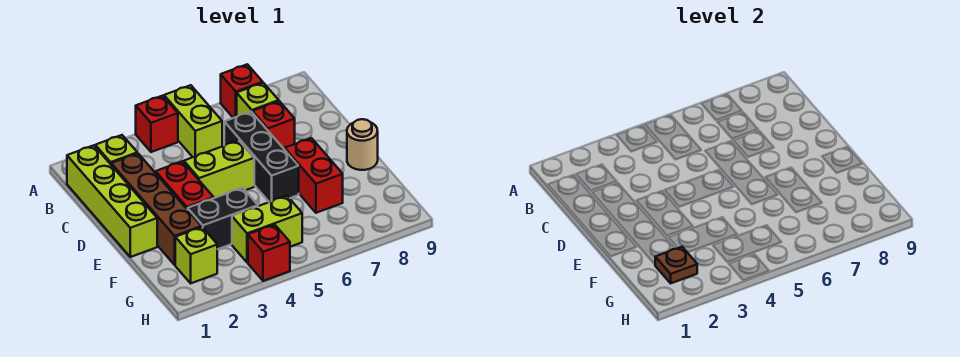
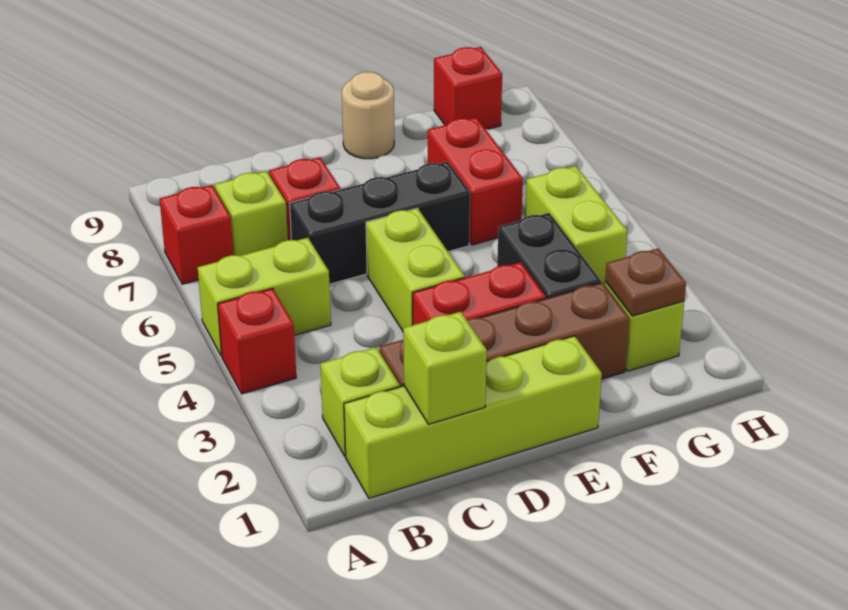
none -> lime brick C1 level 2
red brick E7:F7 level 1 -> red brick F6:F7 level 1
red brick H4 level 1 -> red brick G9 level 1

